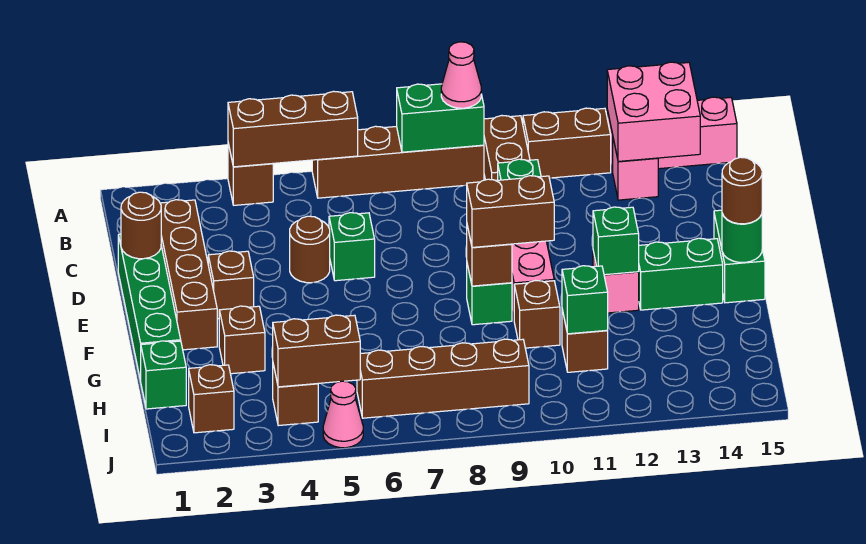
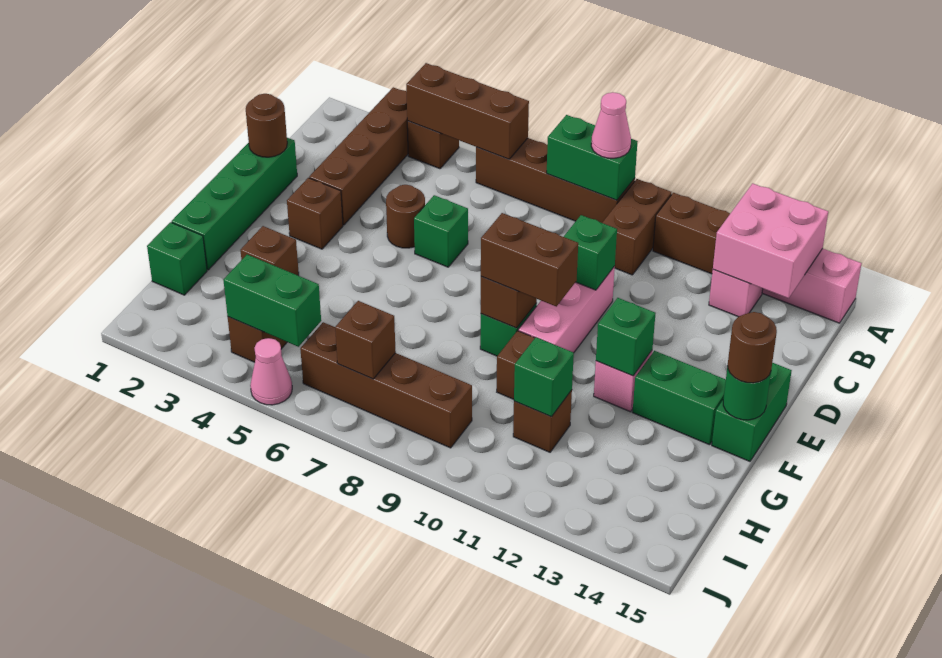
brown brick C2:F2 level 1 -> brown brick A3:D3 level 1
brown brick I2 level 1 -> brown brick I7 level 2
brown brick I4:I5 level 2 -> green brick I4:I5 level 2

